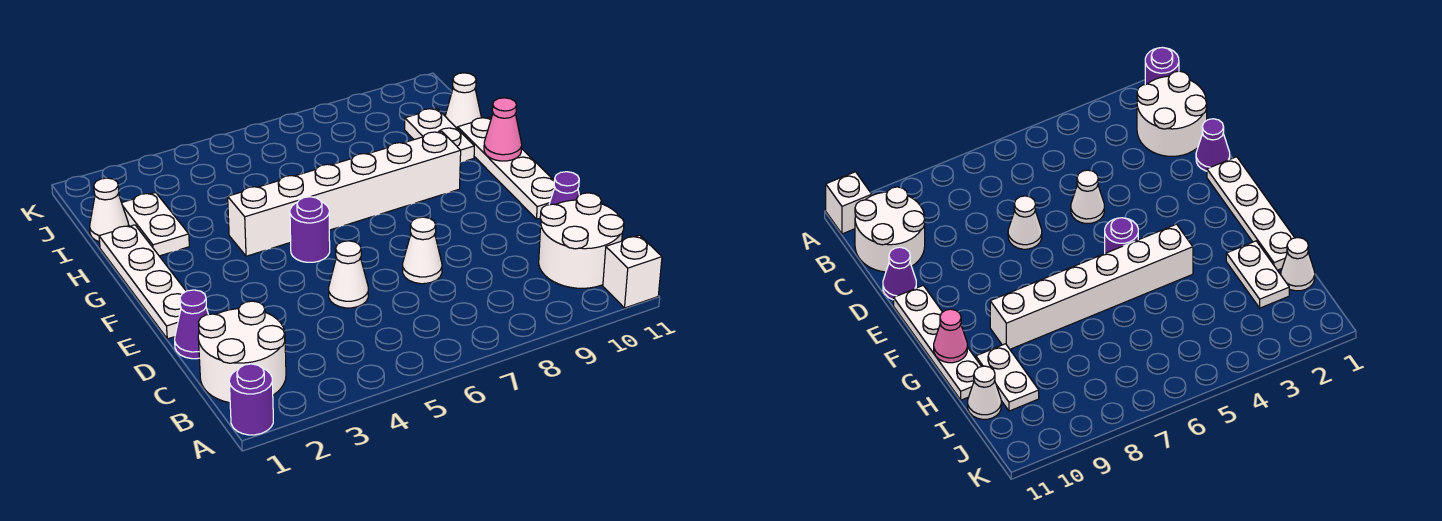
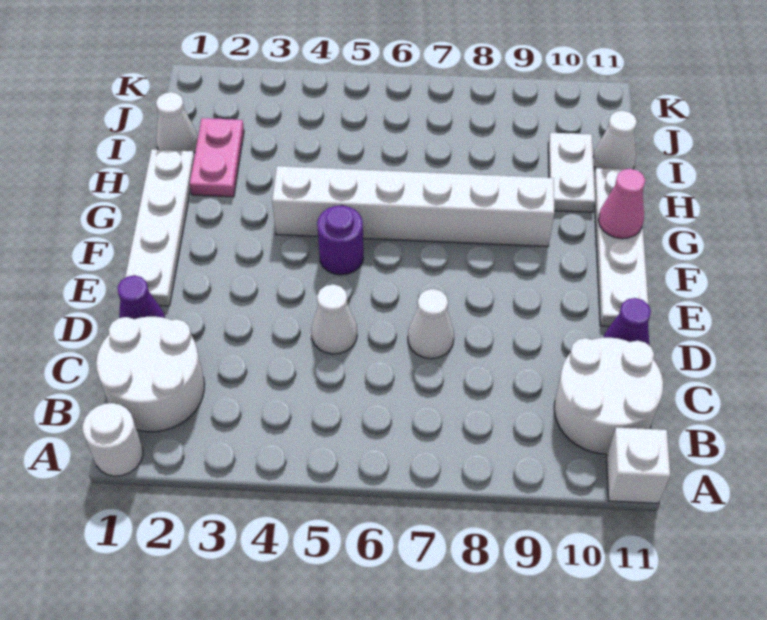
purple round brick A1 level 1 -> white round brick A1 level 1
white plate H2:I2 level 1 -> pink plate H2:I2 level 1

